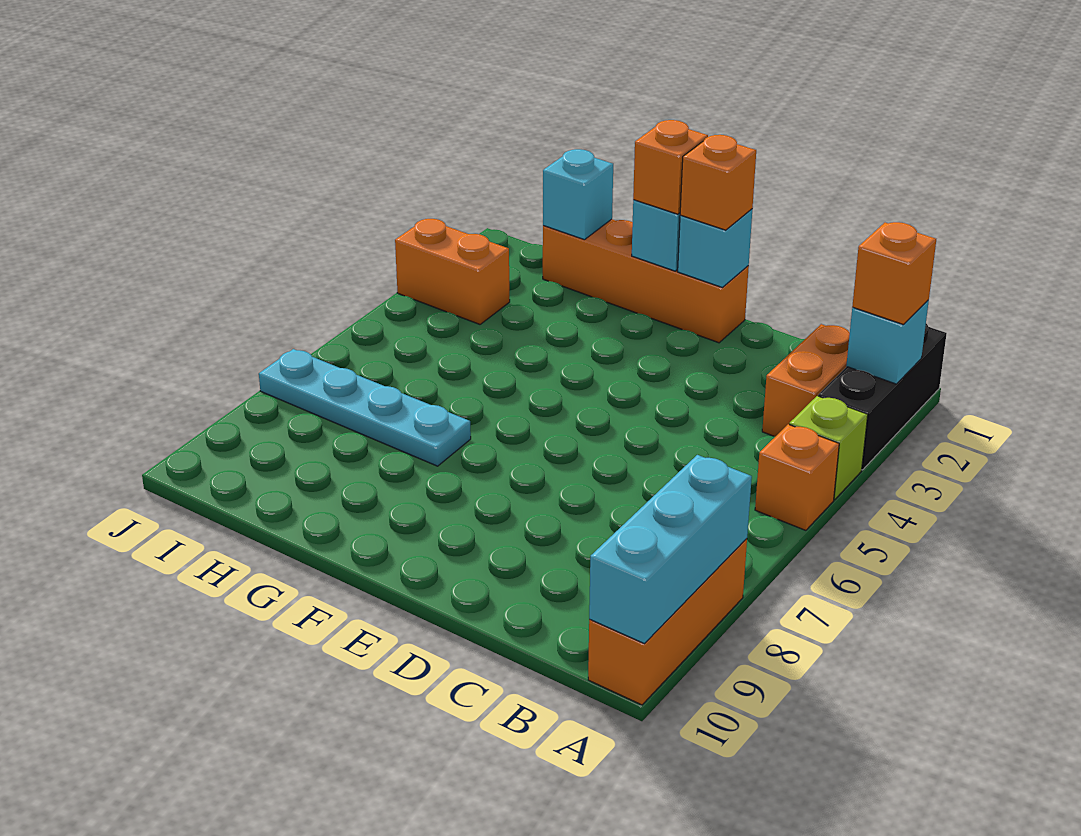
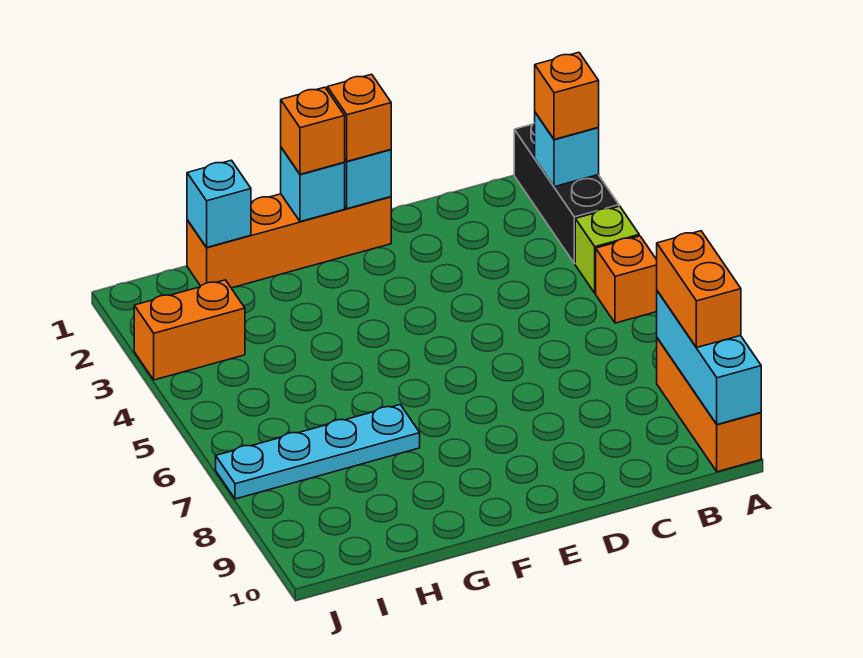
orange brick B2:B3 level 1 -> orange brick A8:A9 level 3

